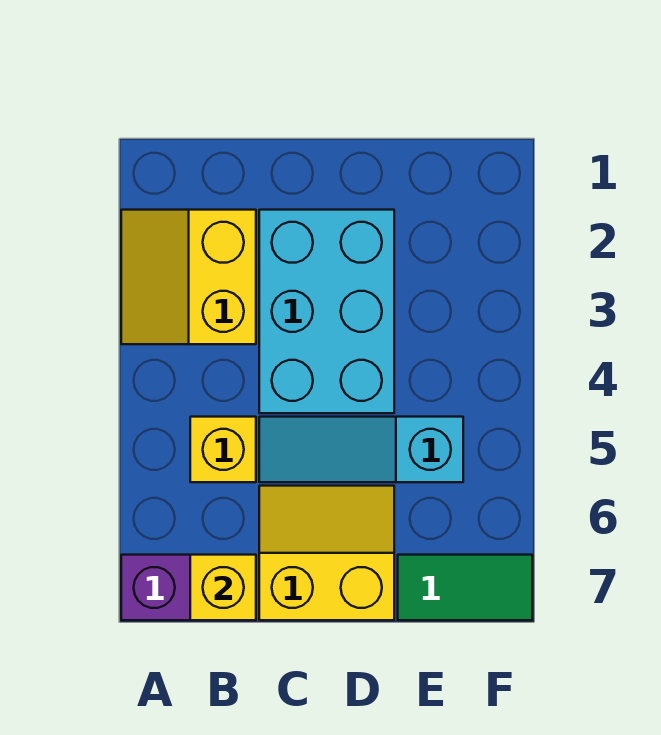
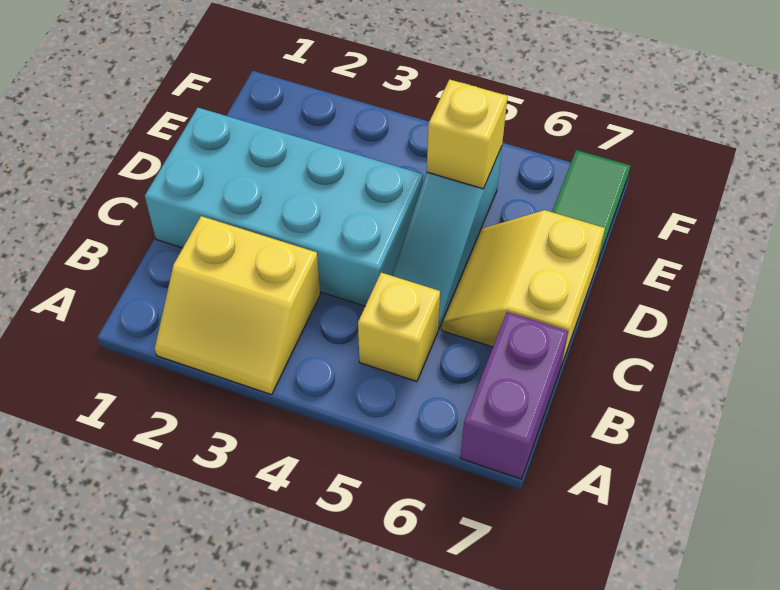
yellow brick B7 level 2 -> yellow brick E5 level 2
cyan brick C2:D4 level 1 -> cyan brick C1:D4 level 1

